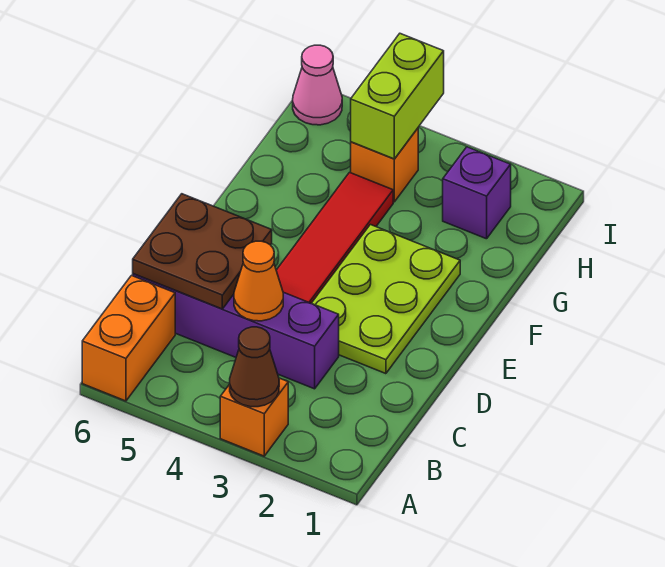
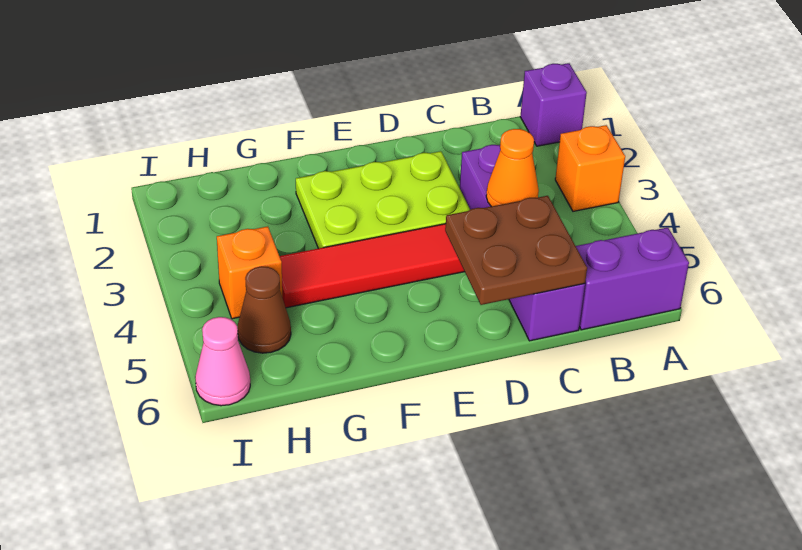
brown cone A3 level 2 -> brown cone H5 level 1
orange brick A6:B6 level 1 -> purple brick A6:B6 level 1
purple brick H2 level 1 -> purple brick A1 level 1
lime brick H4:I4 level 2 -> none

